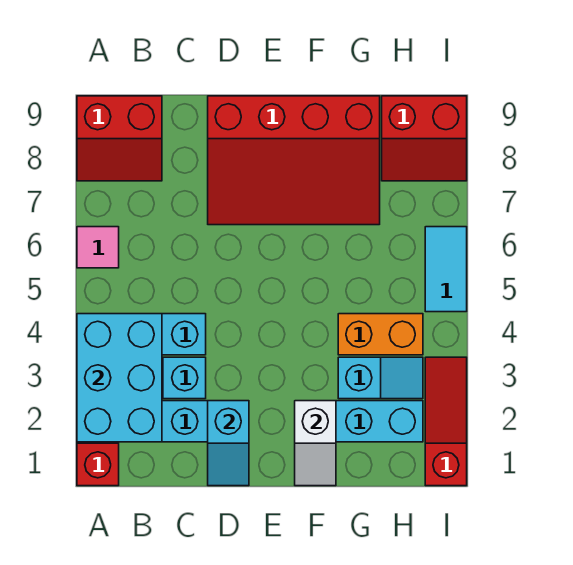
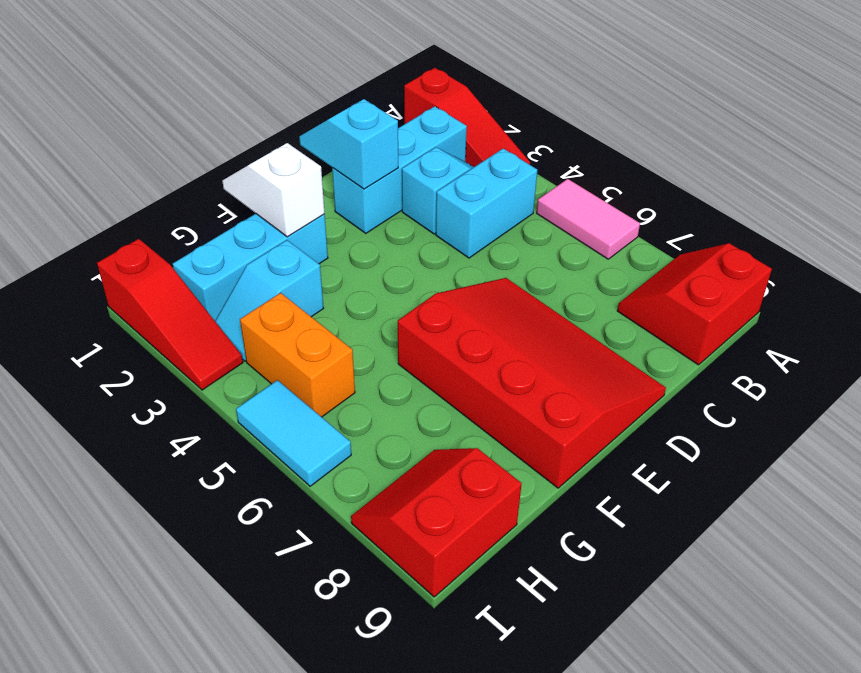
cyan brick A2:B4 level 2 -> none
pink tile A6 level 1 -> pink tile A5:A6 level 1
red slope D7:G9 level 1 top 9 -> red slope D6:F9 level 1 top F
orange brick G4:H4 level 1 -> orange brick H4:H5 level 1

